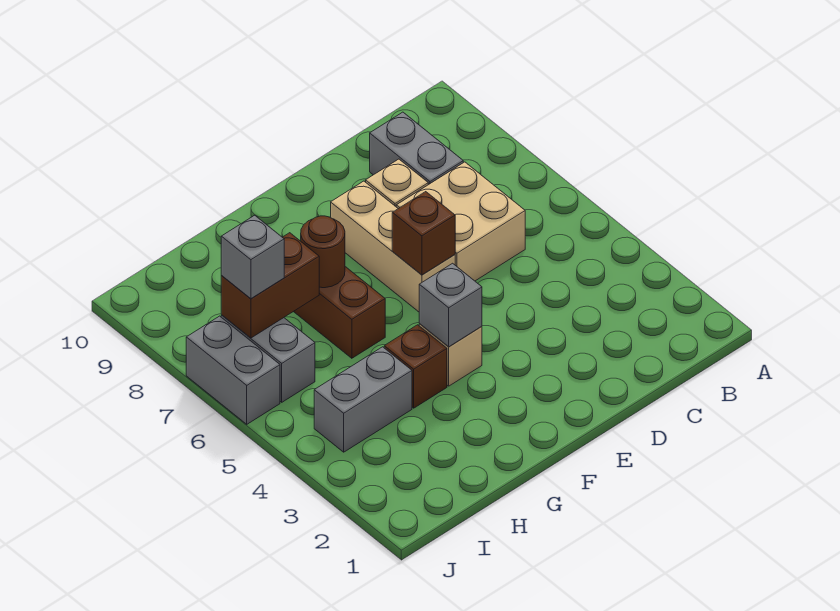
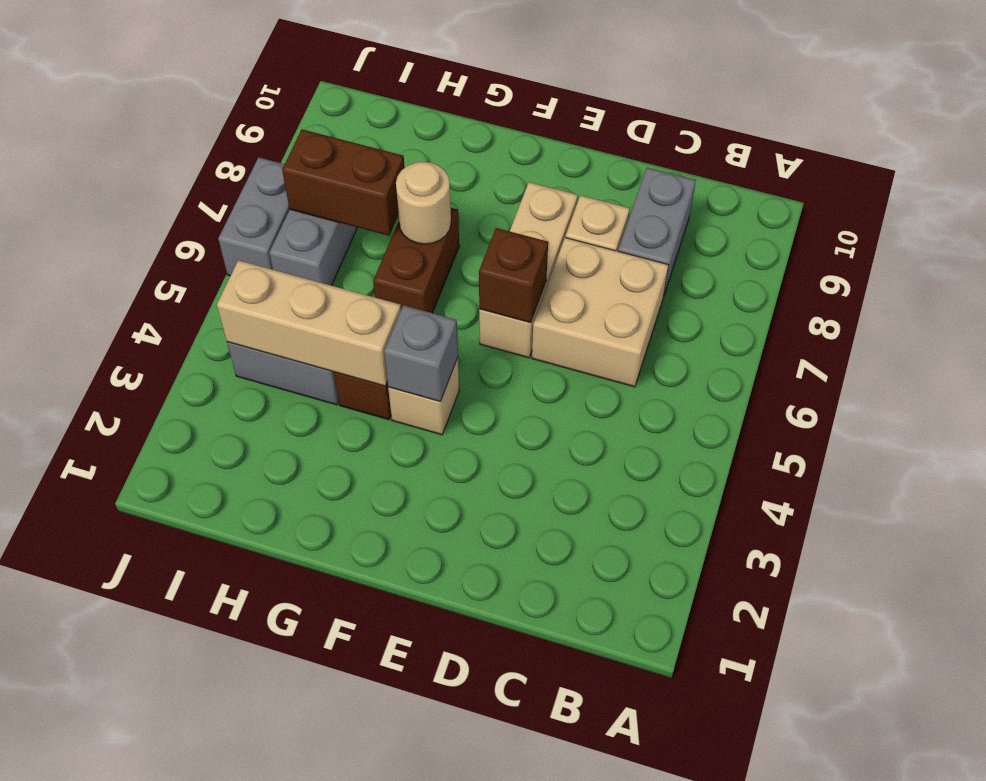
none -> tan brick G4:I4 level 2
brown round brick G7 level 2 -> tan round brick G7 level 2
grey brick I7 level 3 -> none

